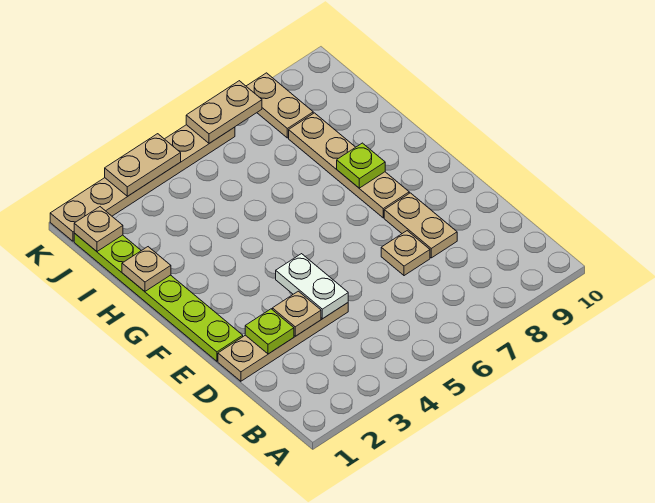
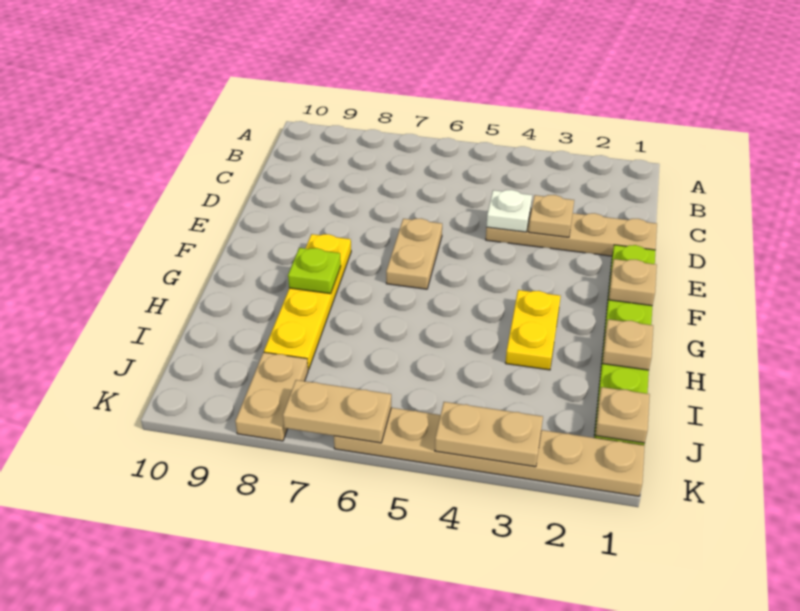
lime plate D2 level 2 -> none
white plate D4:E4 level 2 -> white plate D4 level 2
tan plate D7 level 1 -> tan plate F1 level 2
tan plate D8:E8 level 1 -> tan plate E6:F6 level 1
tan plate F8:I8 level 1 -> yellow plate F8:I8 level 1
none -> yellow plate G3:H3 level 1

